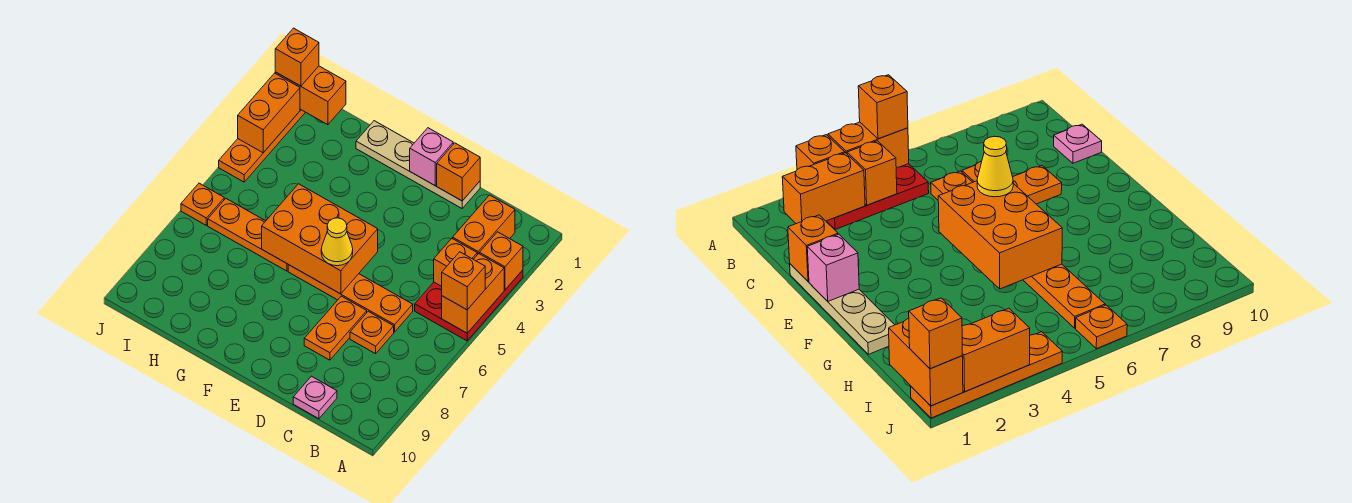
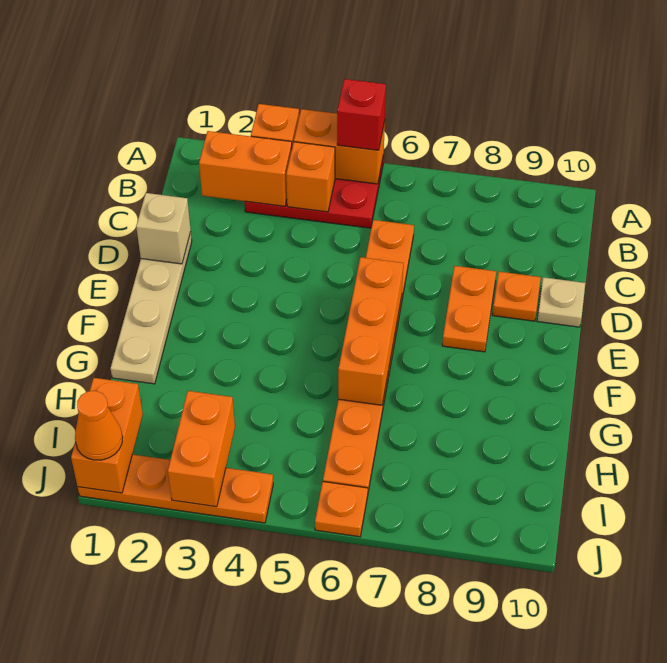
orange brick A5 level 3 -> red brick A5 level 3
orange plate C7 level 1 -> orange plate D9 level 1
pink plate C10 level 1 -> none
orange brick D1 level 2 -> tan brick D1 level 2
orange plate D7:D8 level 1 -> orange plate D8:E8 level 1
none -> tan plate D10 level 1
pink brick E1 level 2 -> none
orange brick E5:G6 level 2 -> orange brick E6:G6 level 2
yellow cone E6 level 3 -> none
orange brick J1 level 3 -> orange cone J1 level 3
orange brick J2:J3 level 2 -> orange brick I3:J3 level 2

